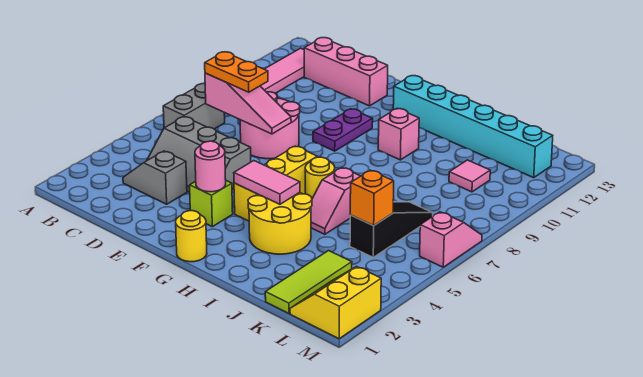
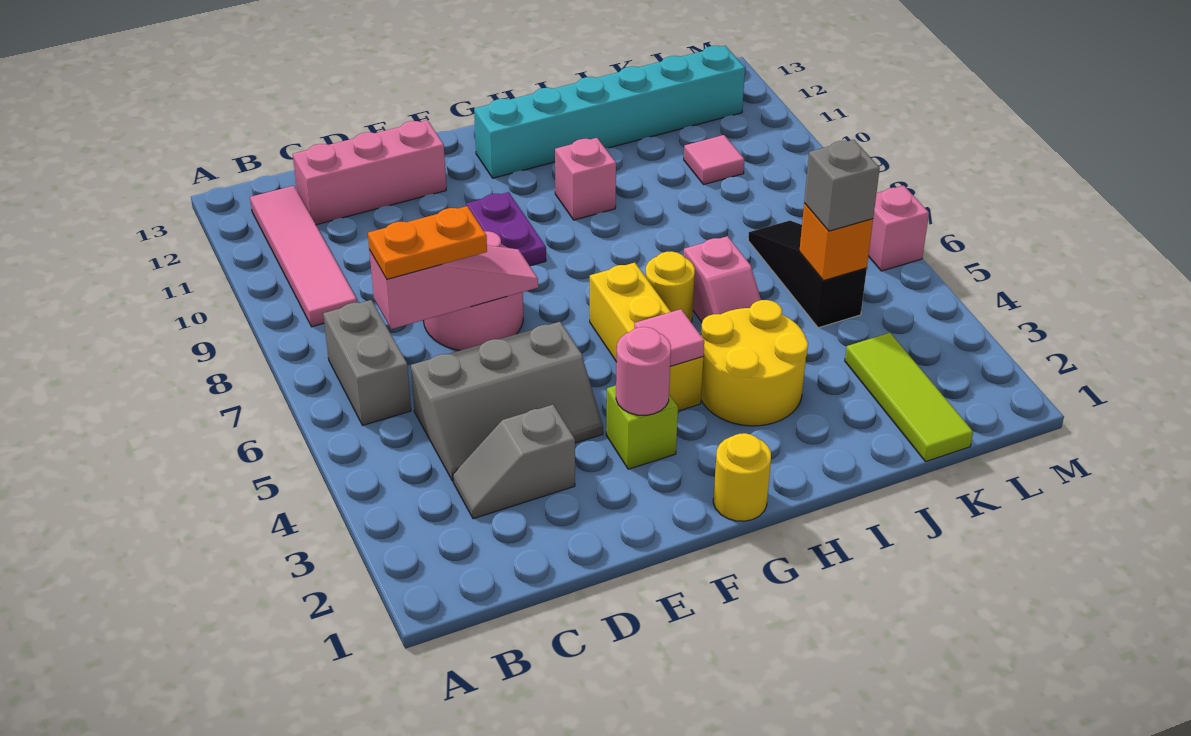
pink tile G4:H4 level 2 -> pink tile G4 level 2
none -> grey brick K5 level 3
yellow slope L1:M2 level 1 top M -> none

